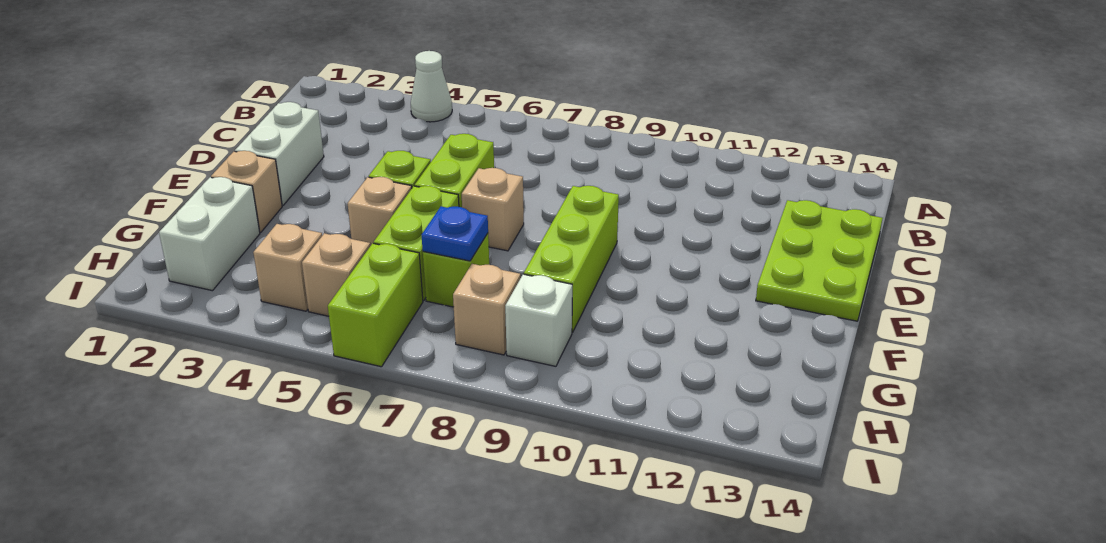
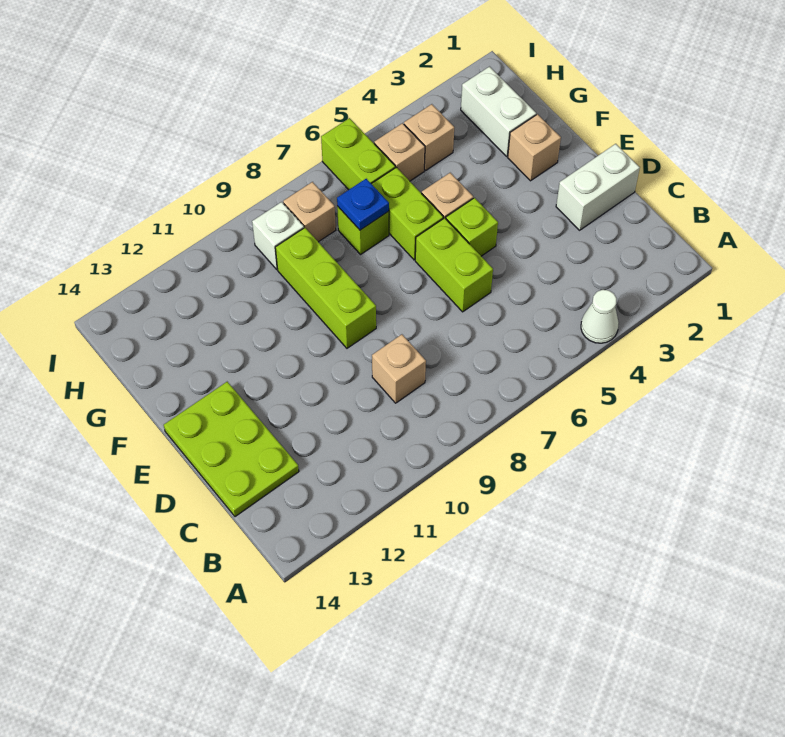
white brick D2:E2 level 1 -> white brick D1:D2 level 1
tan brick E7 level 1 -> tan brick C9 level 1

